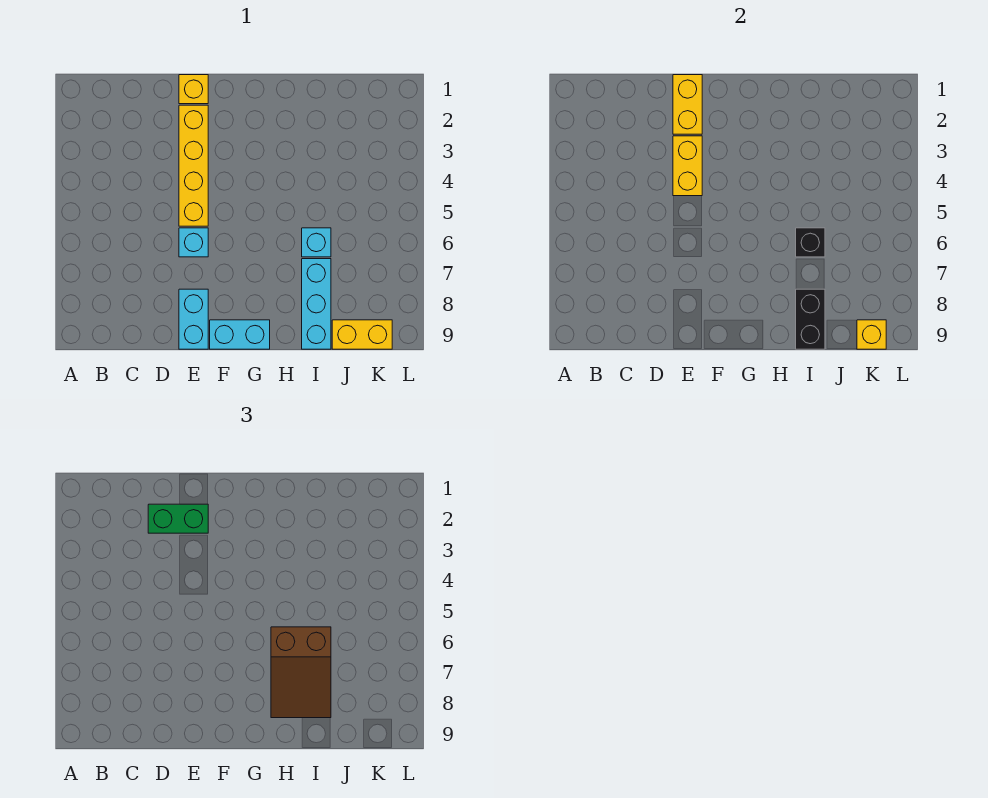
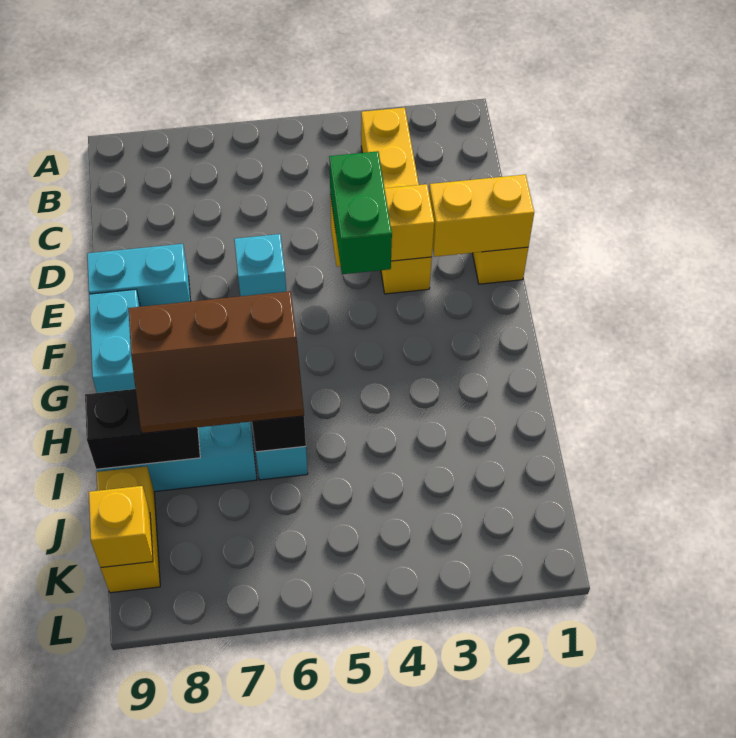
green brick D2:E2 level 3 -> green brick E4:F4 level 3
yellow brick E2:E5 level 1 -> yellow brick B3:E3 level 1
brown slope H6:I8 level 3 top 6 -> brown slope H6:I8 level 3 top H

